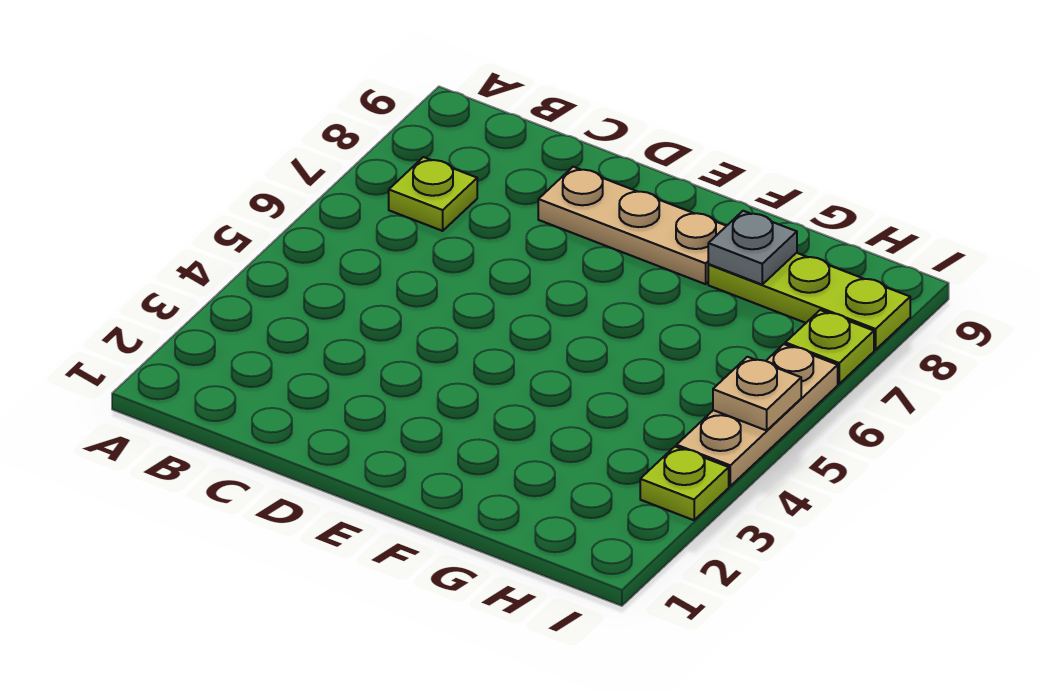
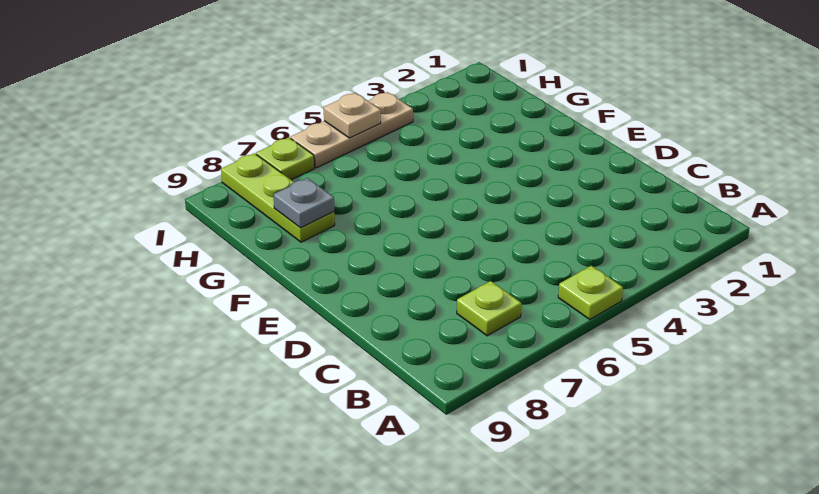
tan plate D8:F8 level 1 -> none
lime plate I3 level 1 -> lime plate A5 level 1

